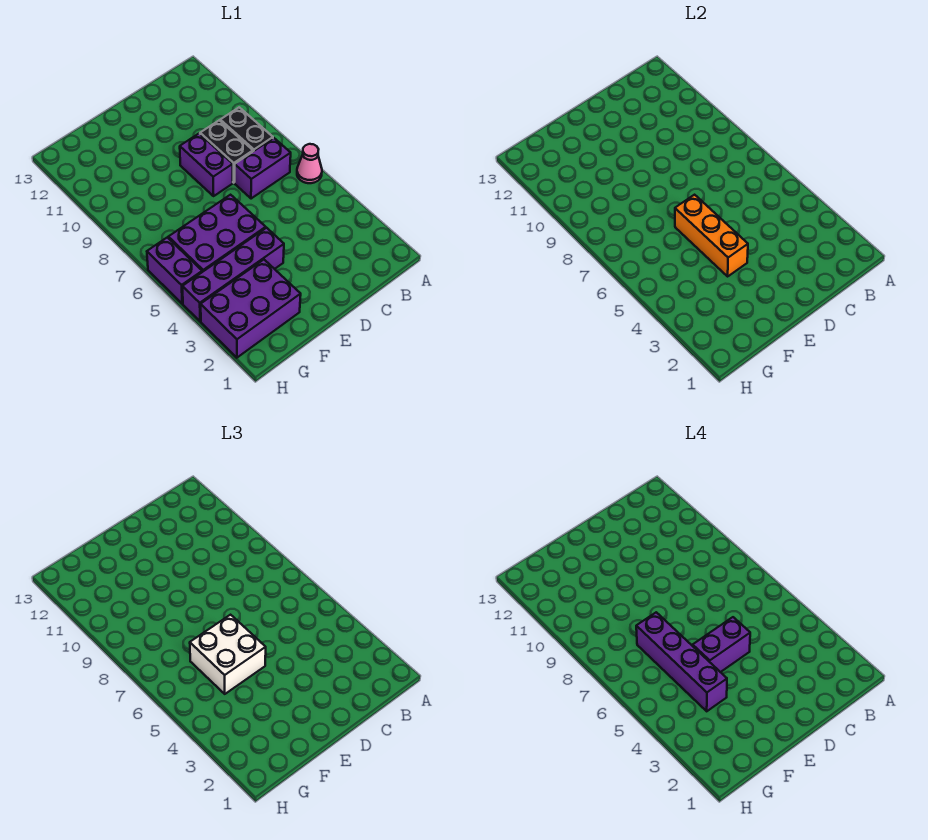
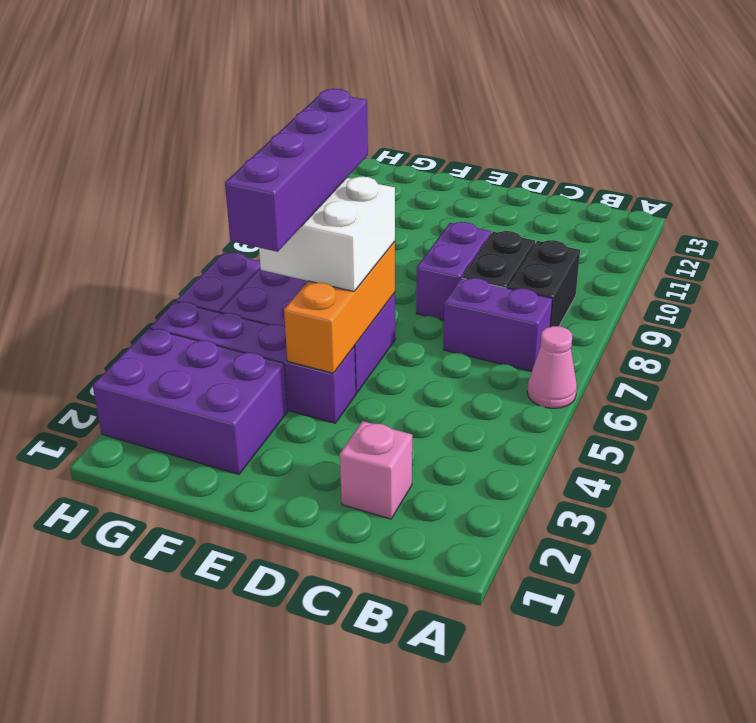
none -> pink brick C2 level 1
purple brick D5:E5 level 4 -> none

